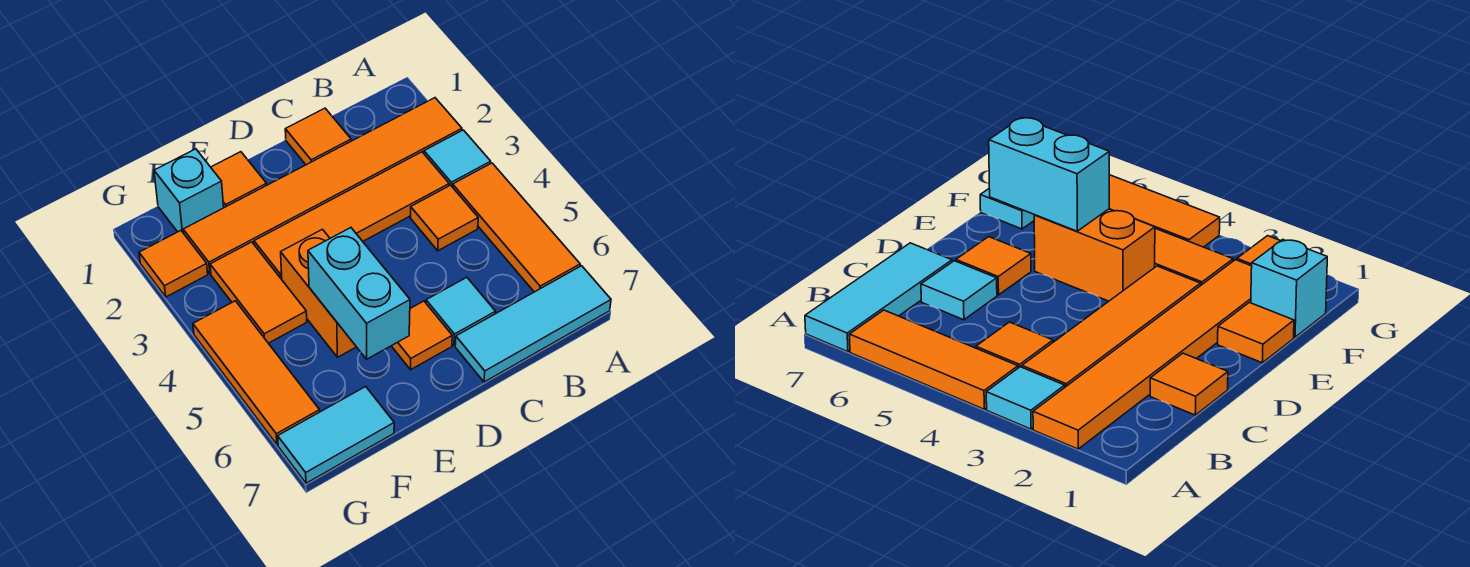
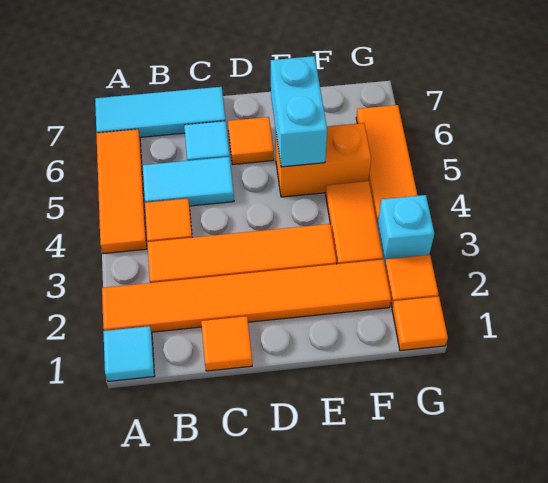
cyan tile A3 level 1 -> cyan tile A1 level 1
orange tile E1 level 1 -> orange tile G1 level 1
orange brick E4:E5 level 1 -> orange brick E5:F5 level 1
cyan brick F1 level 1 -> cyan brick G3 level 1
cyan tile F7:G7 level 1 -> cyan tile B5:C5 level 1

